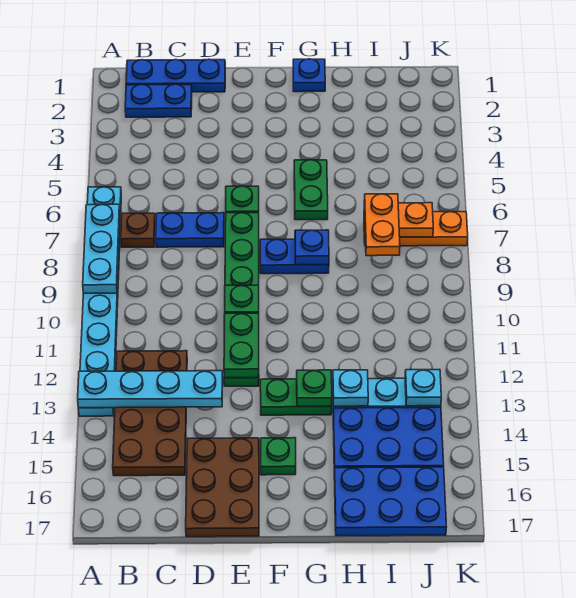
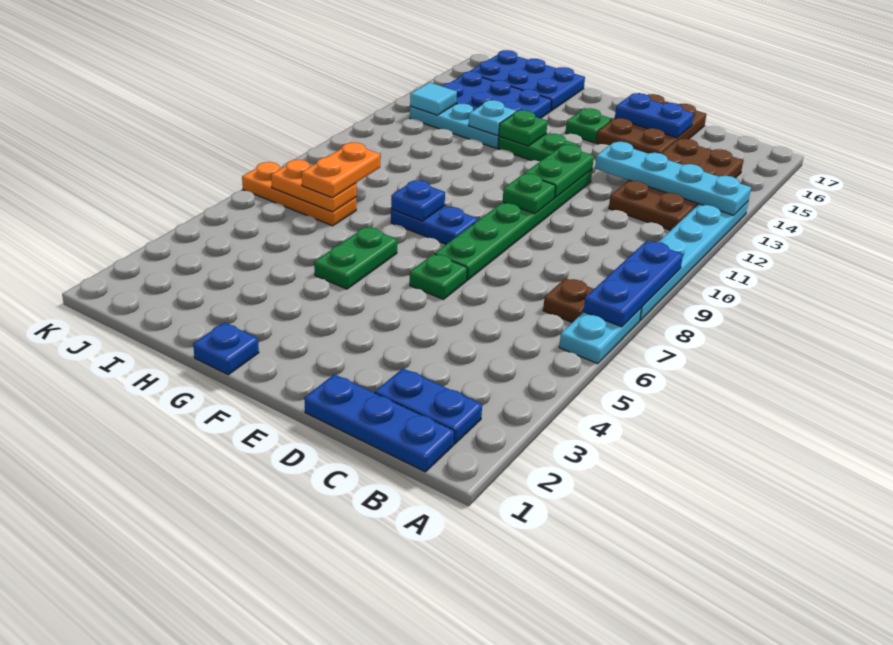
cyan plate A7:A9 level 2 -> blue plate A7:A9 level 2
blue plate C7:D7 level 1 -> blue plate D16:E16 level 2
cyan plate J13 level 2 -> cyan tile J13 level 2

